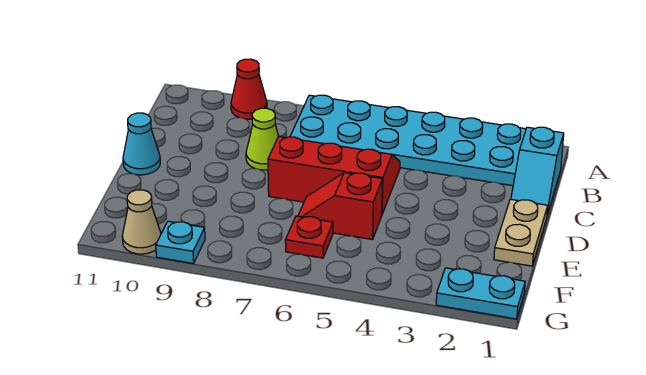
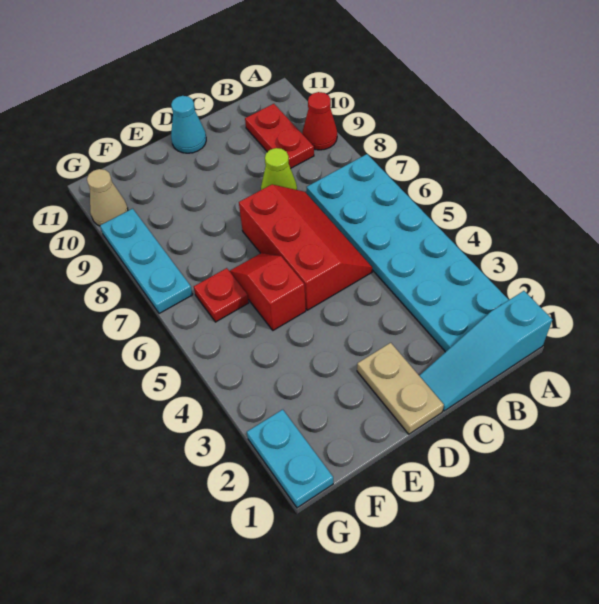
cyan slope B1:C1 level 1 top B -> cyan slope A1:C1 level 1 top A
none -> red plate B9:B10 level 1
tan plate D1:E1 level 1 -> tan plate D1:D2 level 1
cyan plate G9 level 1 -> cyan plate G7:G9 level 1

